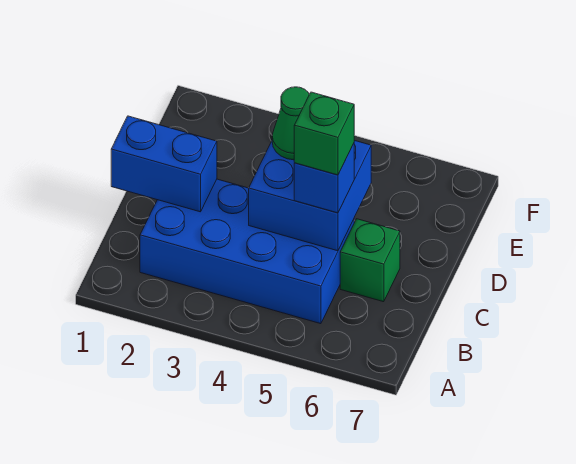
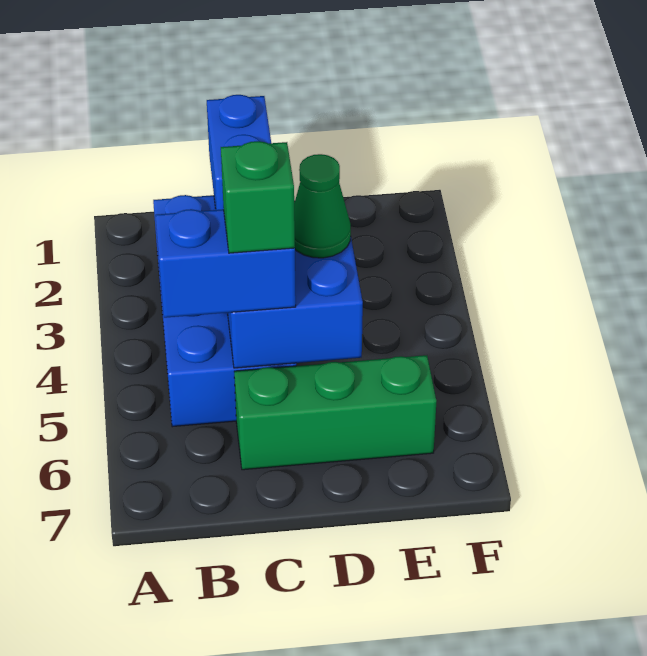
blue brick C5 level 3 -> blue brick B5:C5 level 3
green brick C6 level 1 -> green brick C6:E6 level 1

